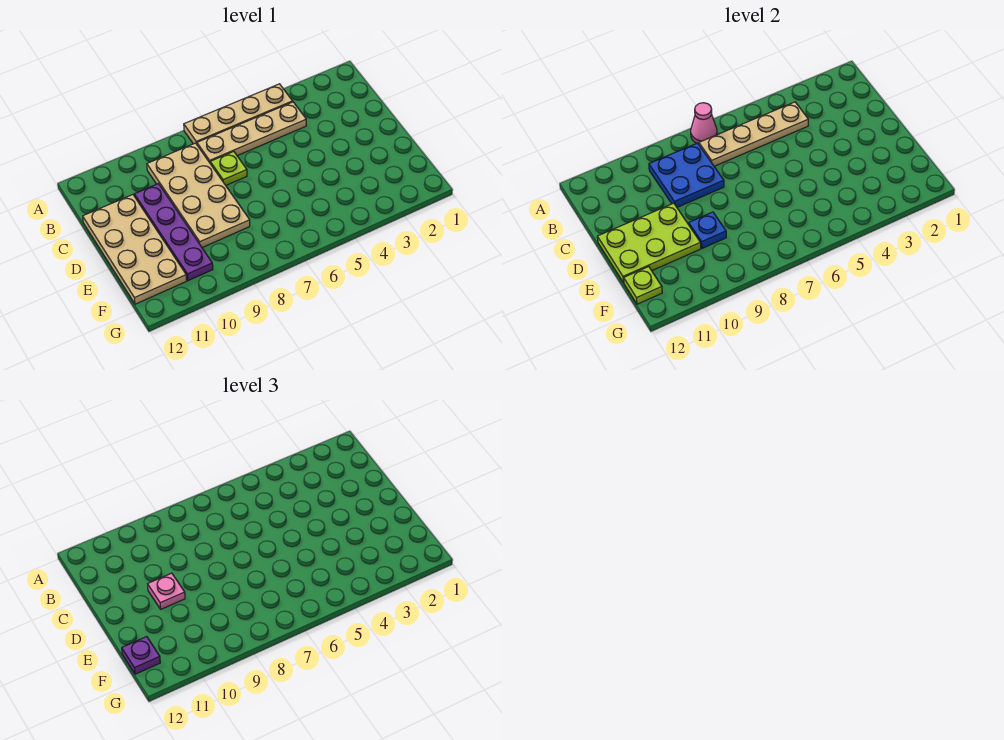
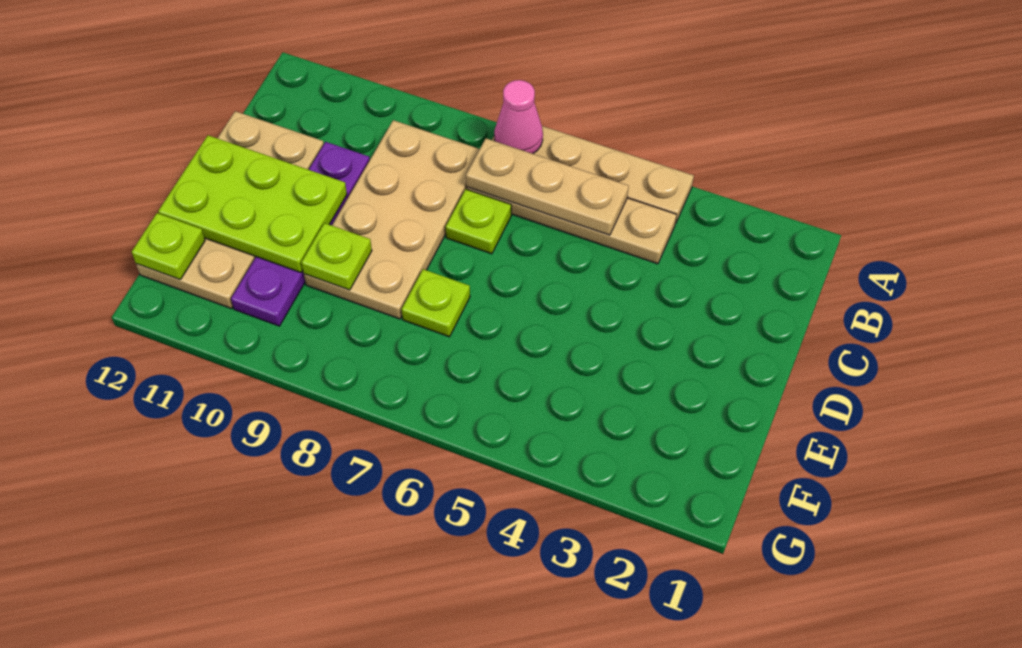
tan plate B4:B7 level 2 -> tan plate B5:B7 level 2
blue plate B8:C9 level 2 -> none
pink plate D10 level 3 -> none
none -> lime plate E7 level 1
blue plate E9 level 2 -> lime plate E9 level 2
purple plate F12 level 3 -> none

